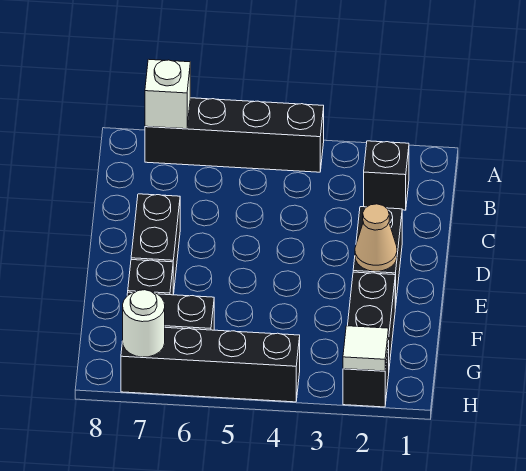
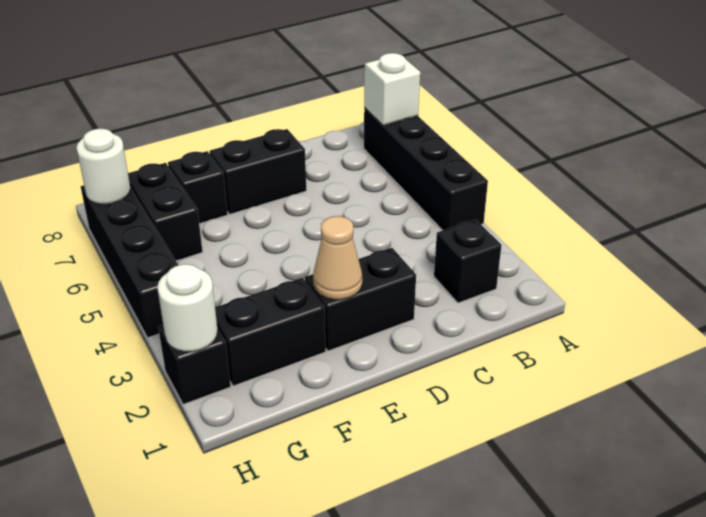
white tile H2 level 2 -> white round brick H2 level 2

